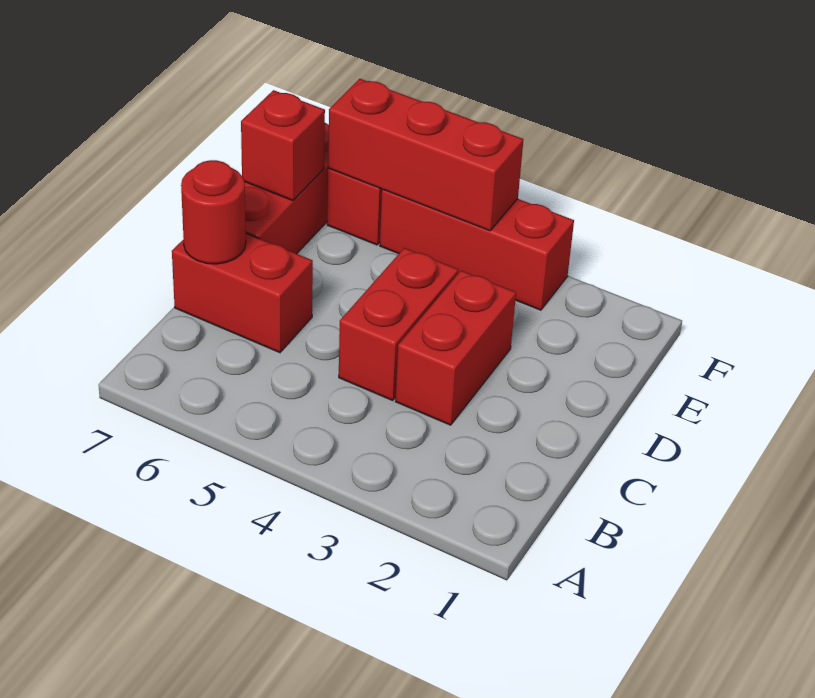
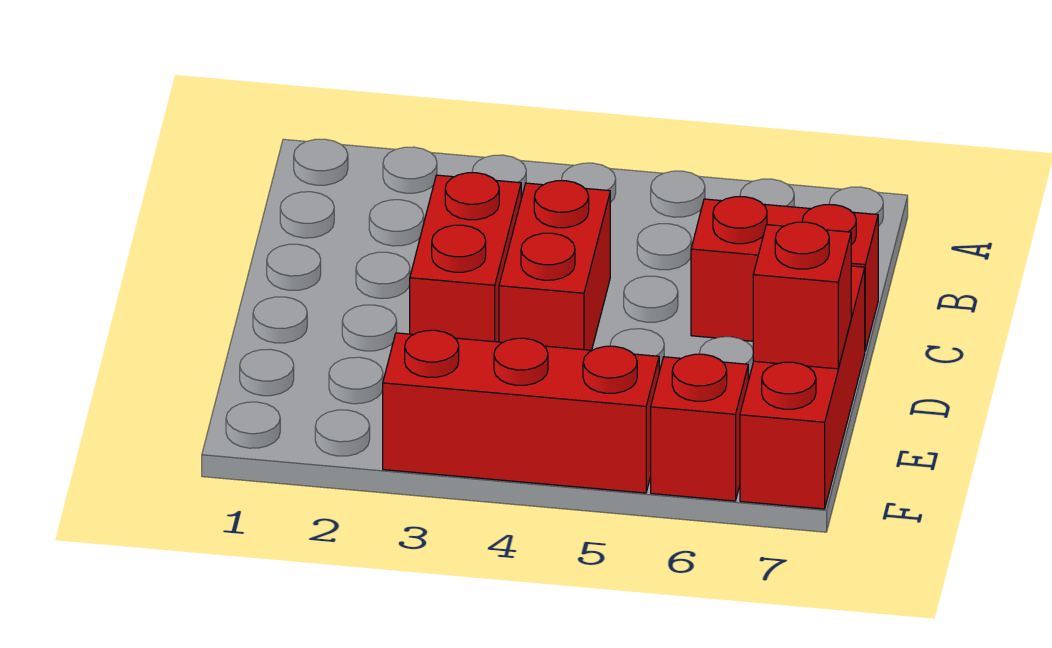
red round brick C7 level 2 -> none
red brick F4:F6 level 2 -> none

